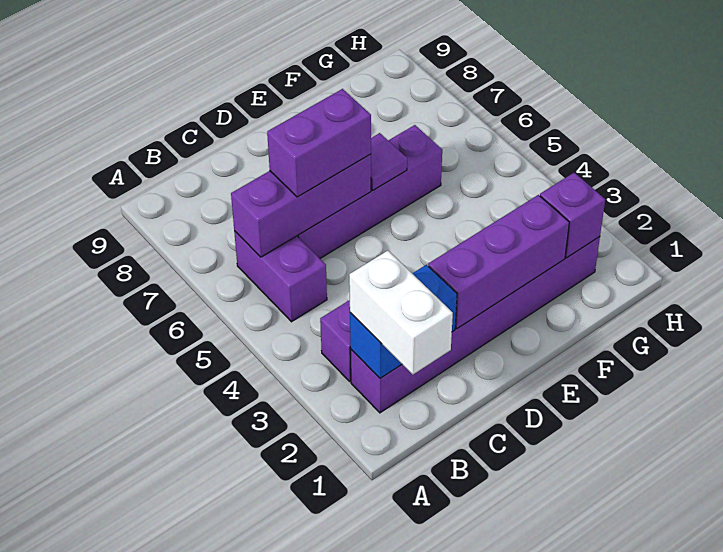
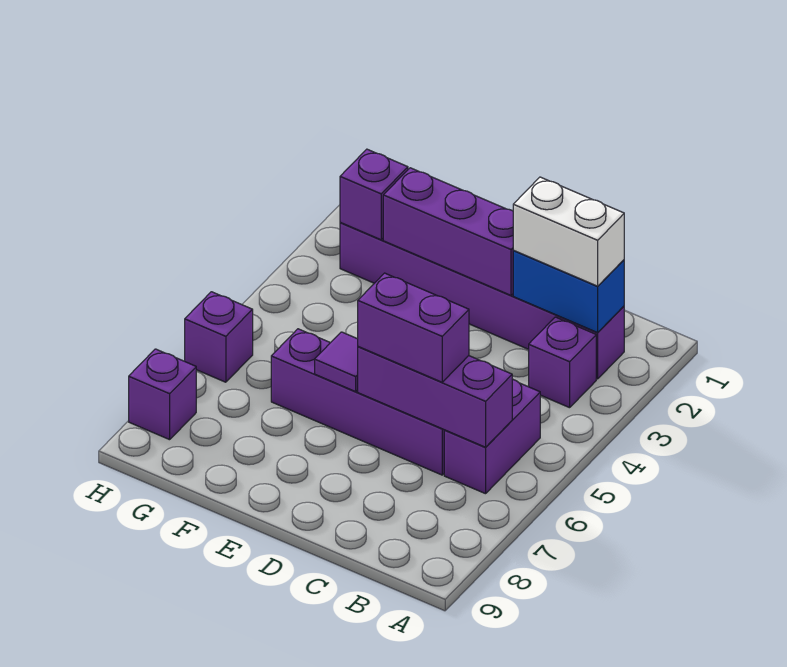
white brick B1:B2 level 3 -> white brick B2:C2 level 3
none -> purple brick H6 level 1
none -> purple brick H8 level 1

